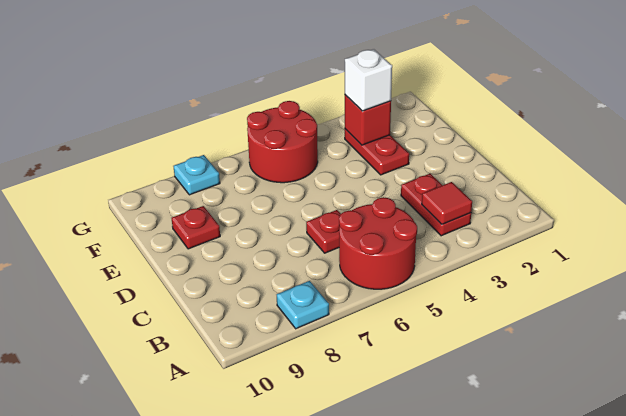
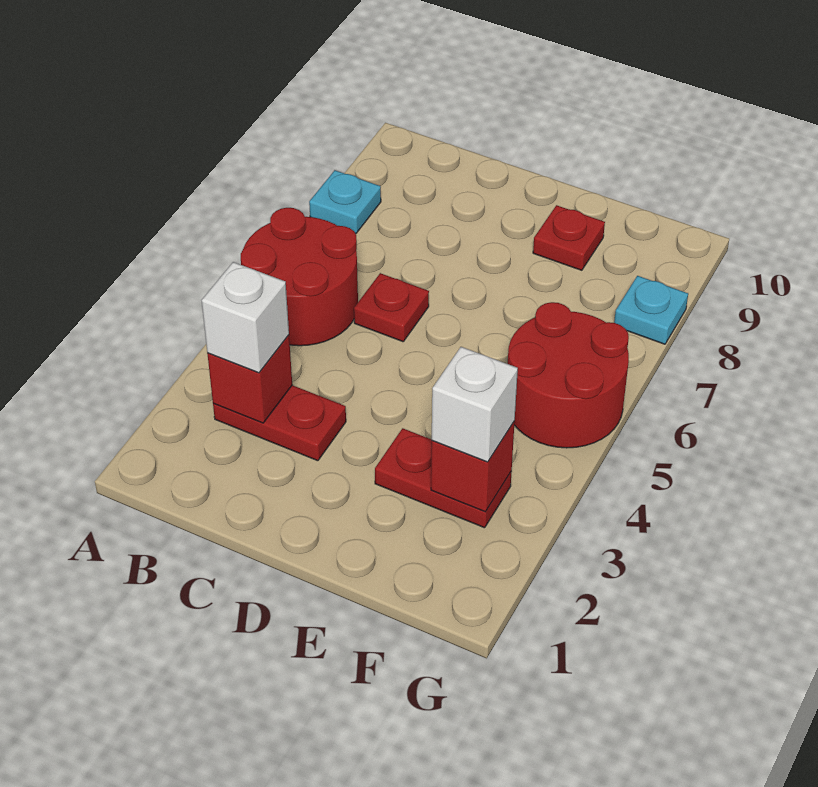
red tile B3 level 2 -> red brick B3 level 2
none -> white brick B3 level 3

